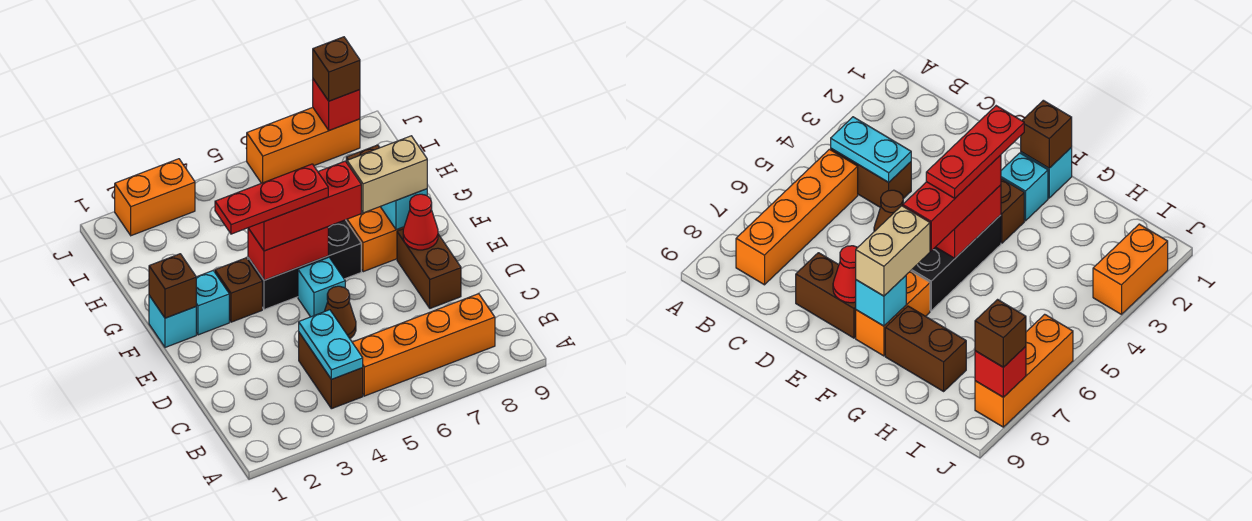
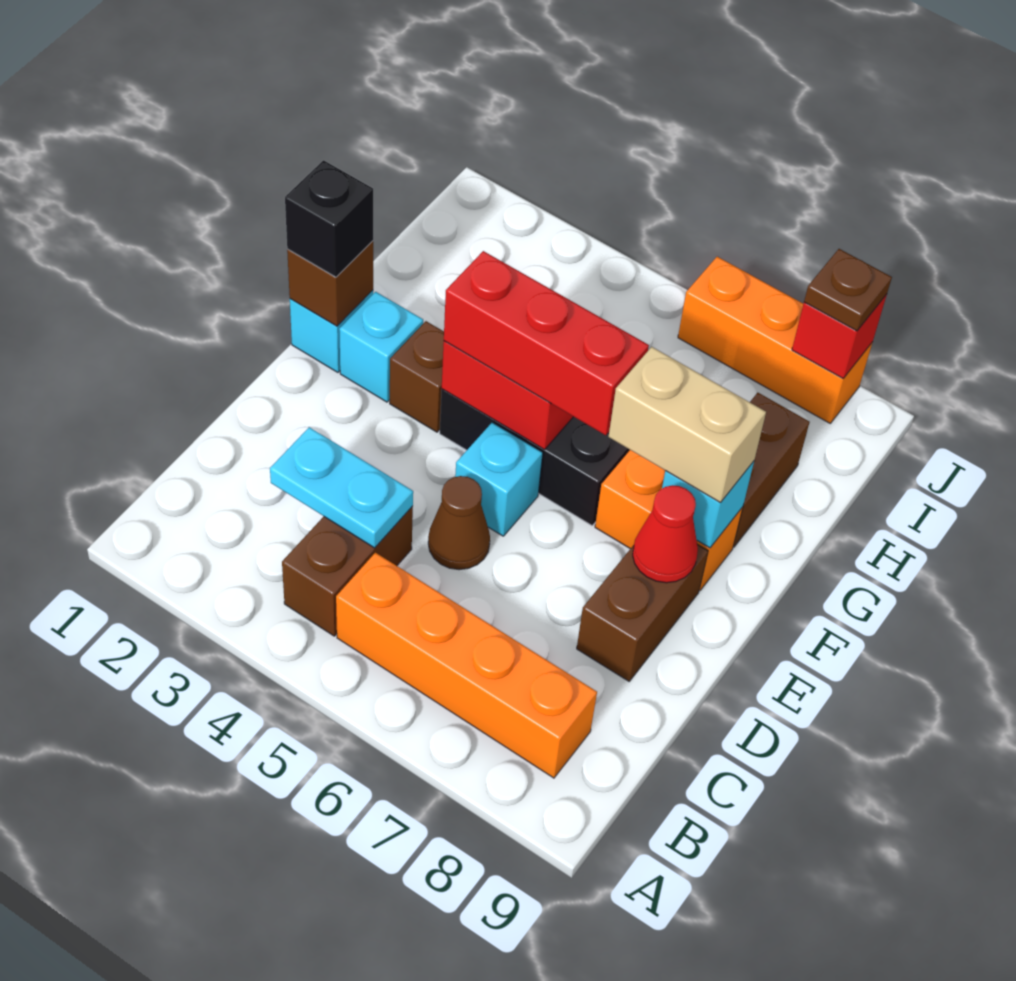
cyan plate B4:C4 level 2 -> cyan plate C3:C4 level 2
none -> black brick F1 level 3
red plate F3:F5 level 4 -> none
orange brick J2:J3 level 1 -> none
brown brick J8 level 3 -> brown plate J8 level 3

